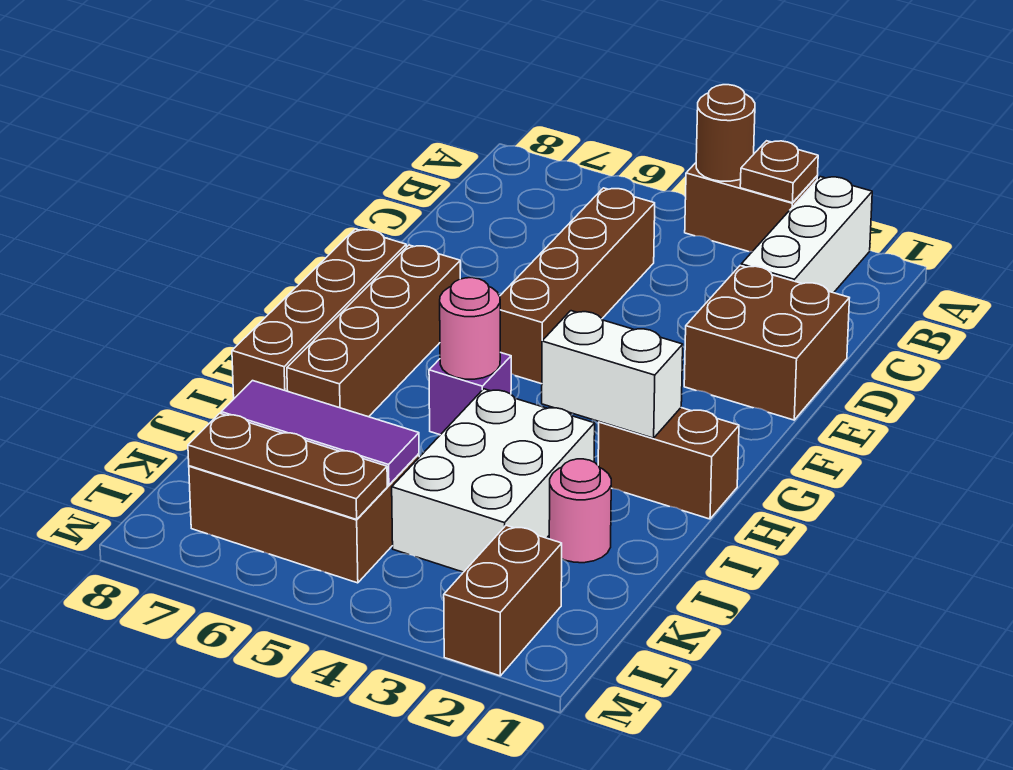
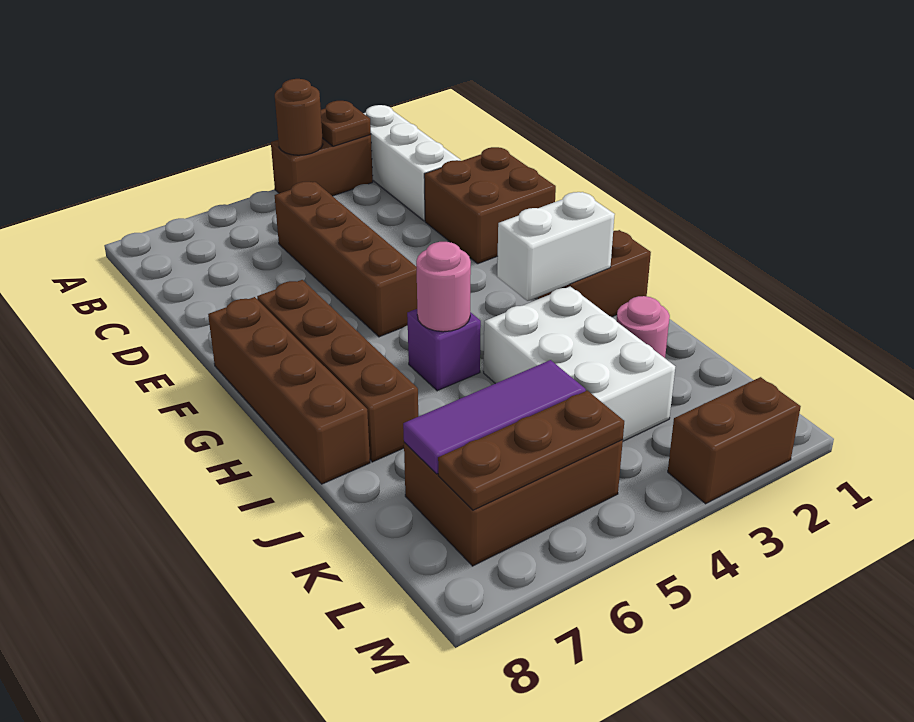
brown brick L2:M2 level 1 -> brown brick M2:M3 level 1

